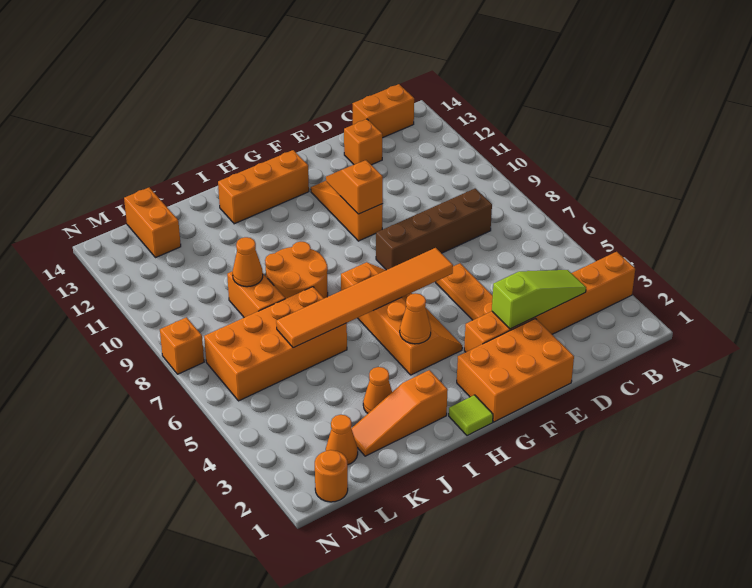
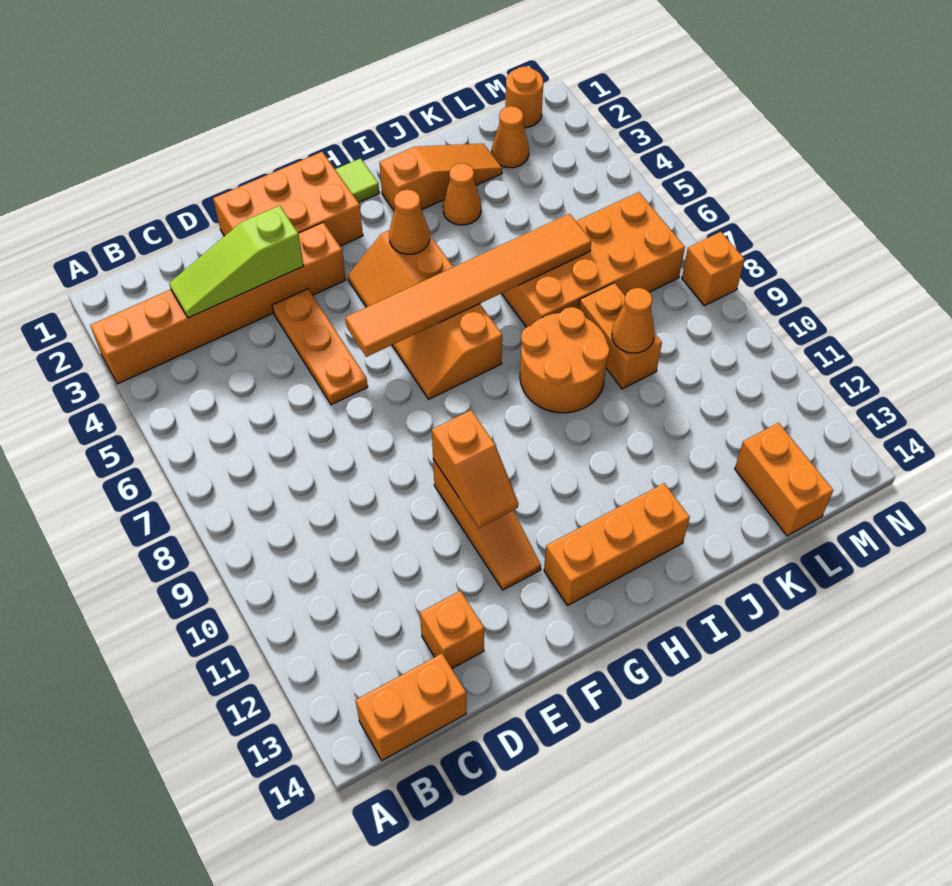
brown brick C8:F8 level 1 -> none

